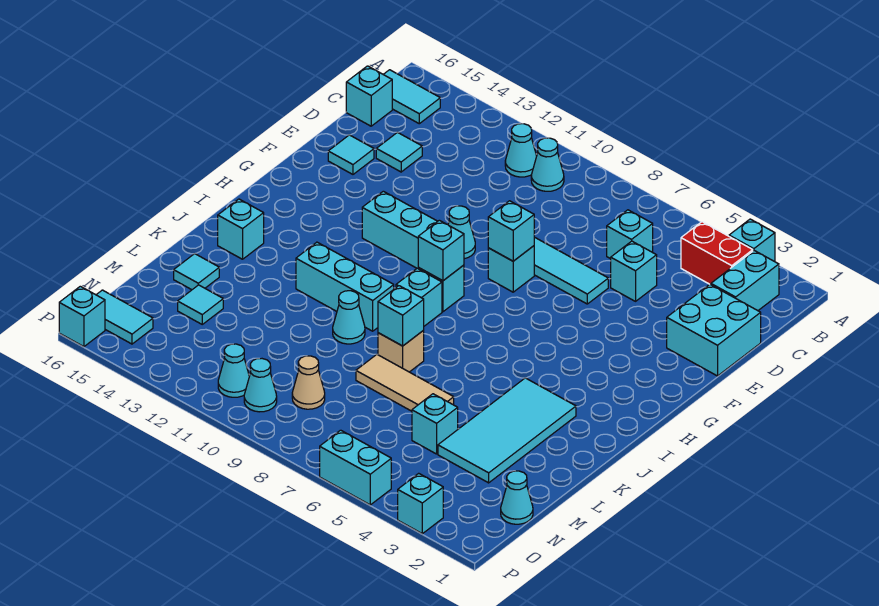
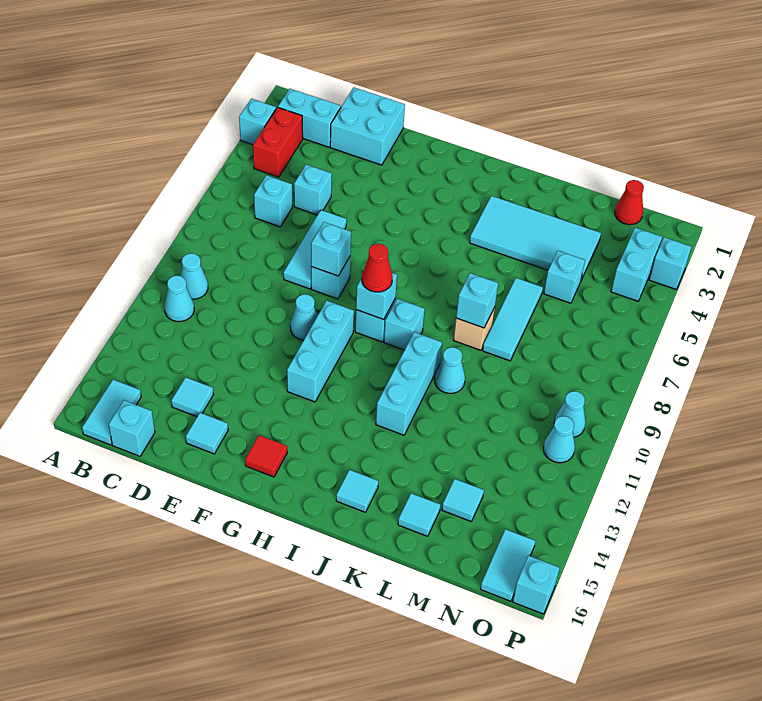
none -> red tile G15 level 1
none -> red cone H9 level 3
cyan brick J15 level 1 -> cyan tile J15 level 1
tan tile L6:L8 level 1 -> cyan tile L6:L8 level 1
cyan cone N1 level 1 -> red cone N1 level 1
tan cone N9 level 1 -> none
cyan brick P5:P6 level 1 -> cyan brick O3:O4 level 1

